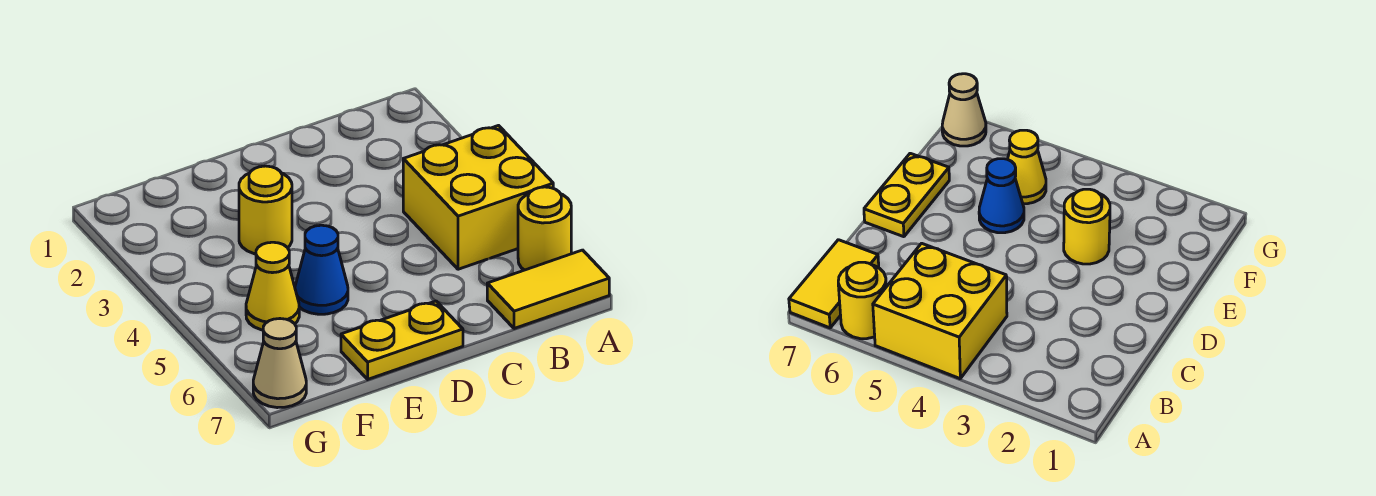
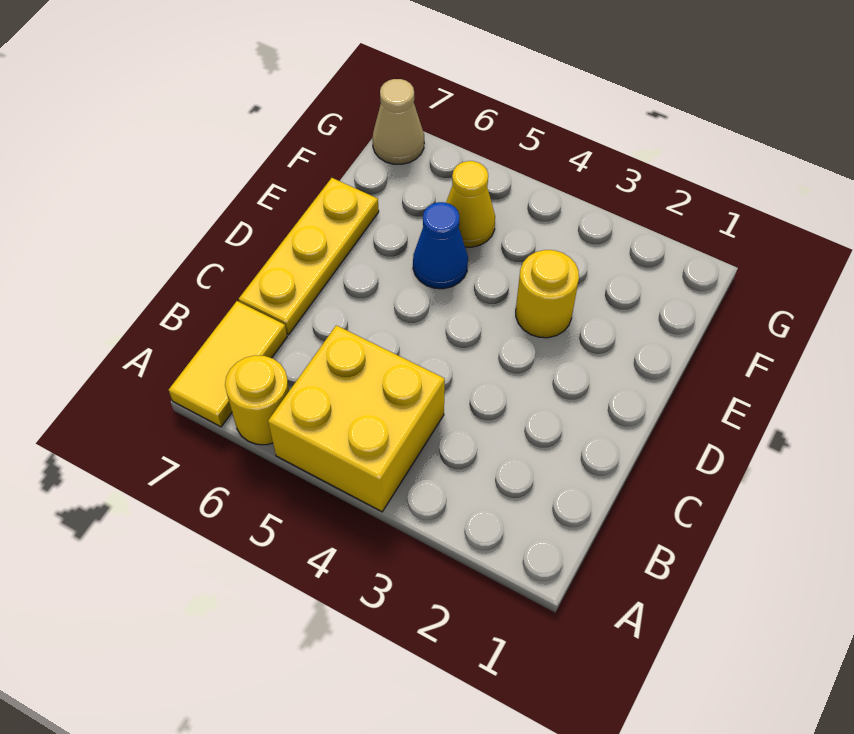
yellow plate D7:E7 level 1 -> yellow plate C7:E7 level 1

